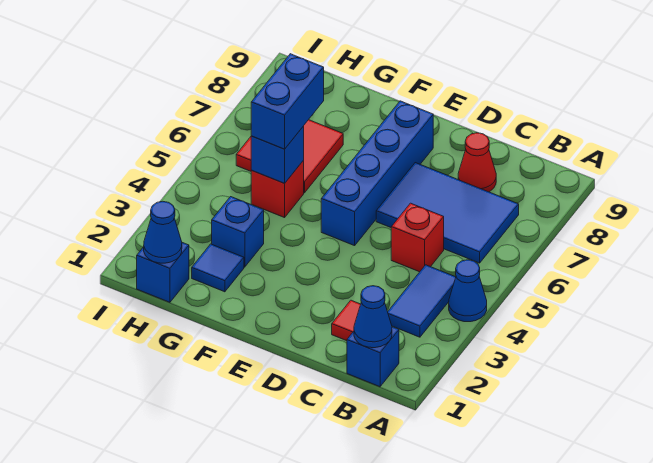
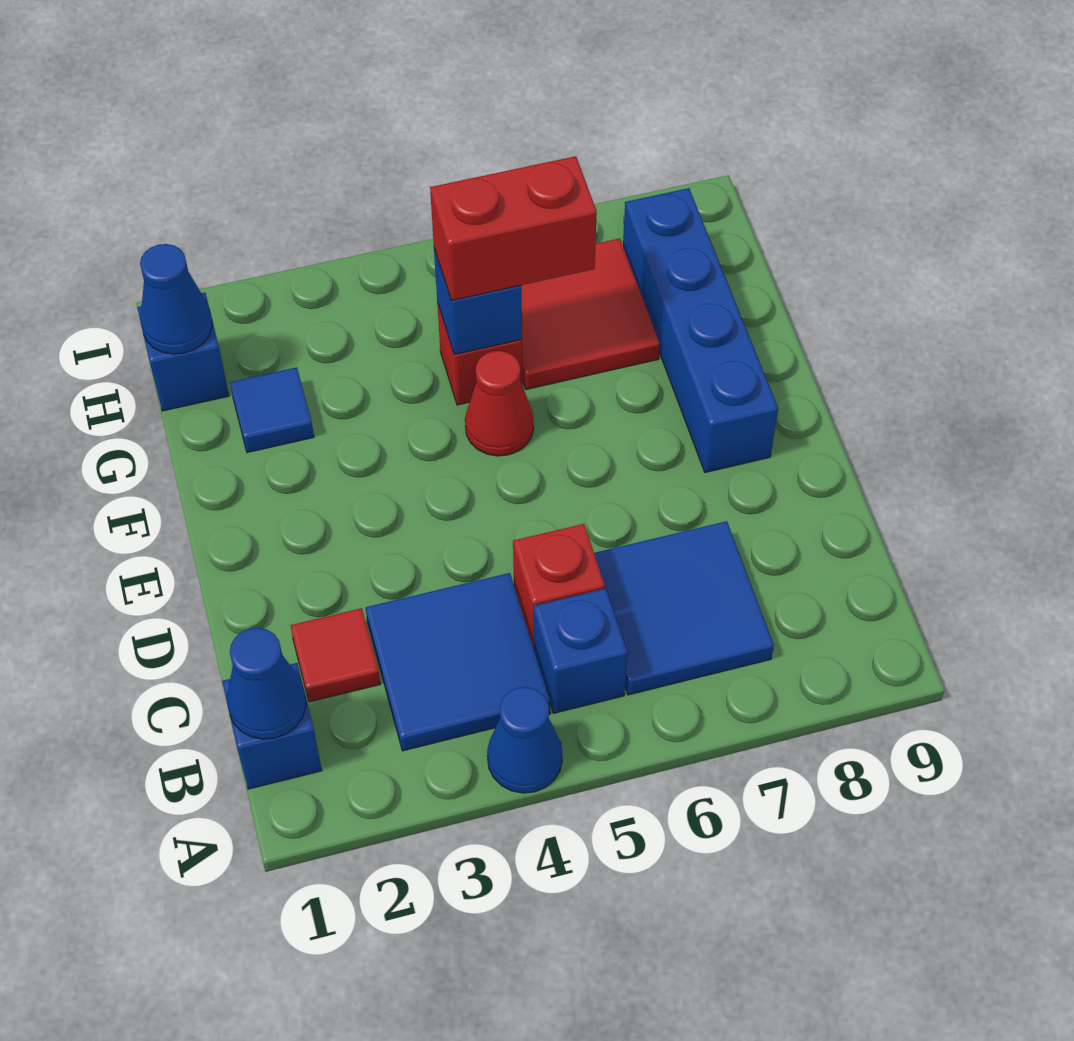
blue tile B3:B4 level 1 -> blue tile B3:C4 level 1
blue tile B6:D7 level 1 -> blue tile B6:C7 level 1
red cone C8 level 1 -> red cone F5 level 1
blue brick E5:E8 level 1 -> blue brick E8:H8 level 1
blue brick G3 level 1 -> blue brick B5 level 1
blue brick G5:G6 level 3 -> red brick G5:G6 level 3

